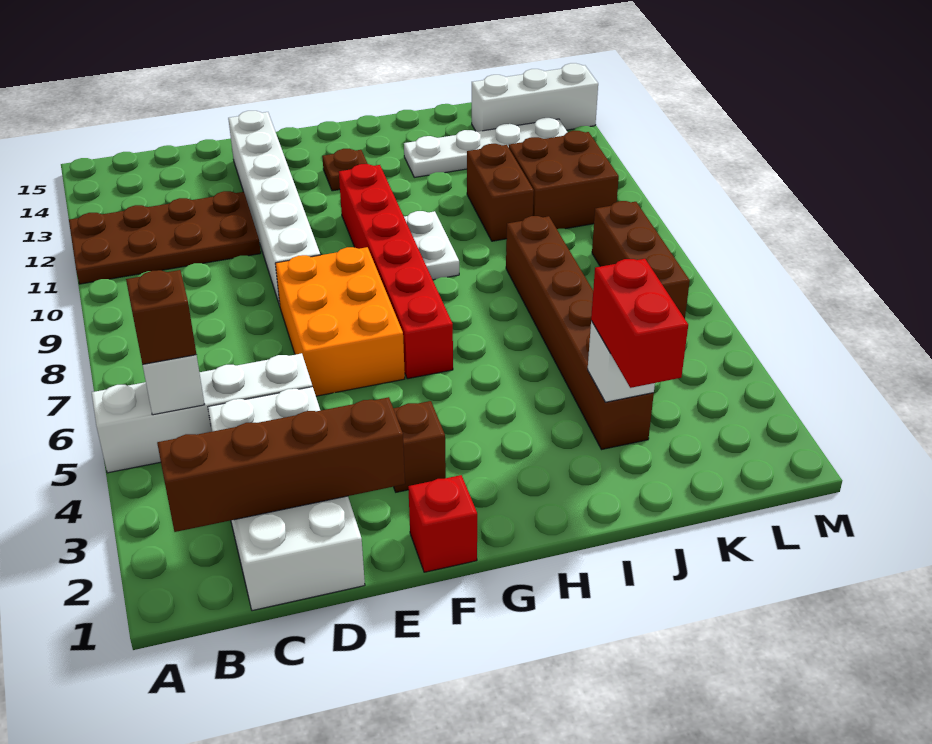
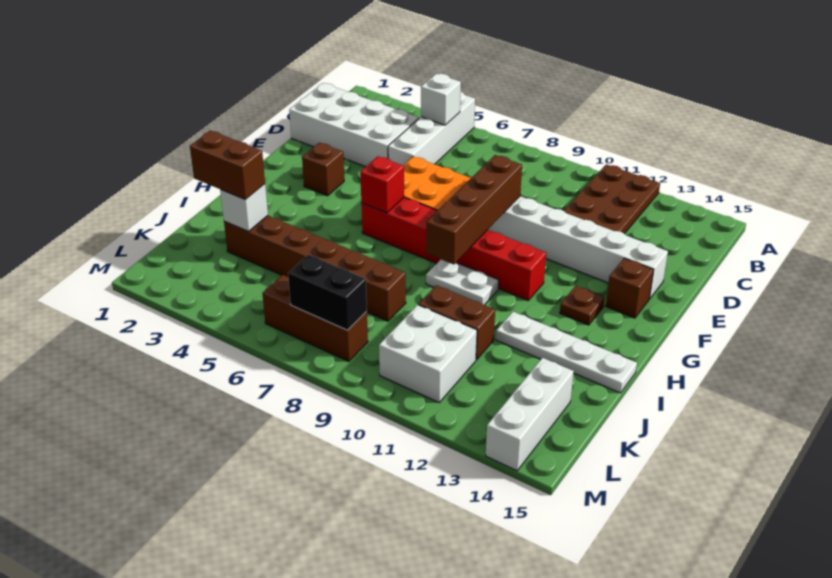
brown brick B2:E2 level 2 -> brown brick E9:H9 level 2
brown brick B5 level 3 -> brown brick F14 level 1
red brick F1 level 1 -> red brick G6 level 2
white plate I13:L13 level 1 -> white plate I12:I15 level 1
red brick J2:J3 level 3 -> brown brick J2:J3 level 3
brown brick K10:L11 level 1 -> white brick K10:L11 level 1
none -> black brick L7:L8 level 2

